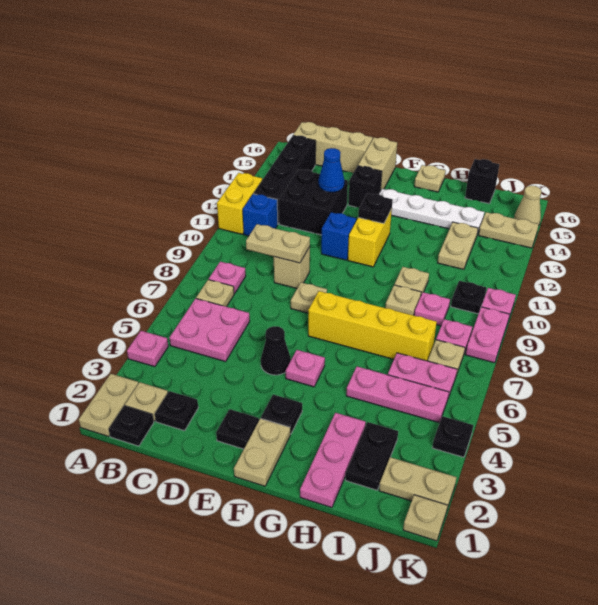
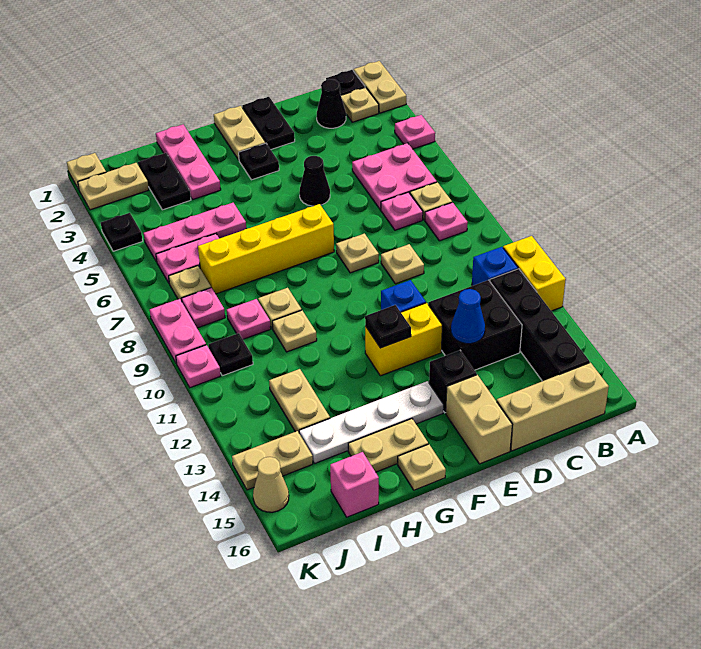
black plate C2 level 1 -> black cone C2 level 1
tan plate C9:D9 level 2 -> tan plate G15:H15 level 1
tan brick D9 level 1 -> tan plate D9 level 1
black plate E2 level 1 -> black plate E1:E2 level 1
pink plate F5 level 1 -> pink plate C7 level 1
yellow brick F11:F12 level 1 -> yellow brick E12:F12 level 1
black brick I16 level 1 -> pink brick I16 level 1

